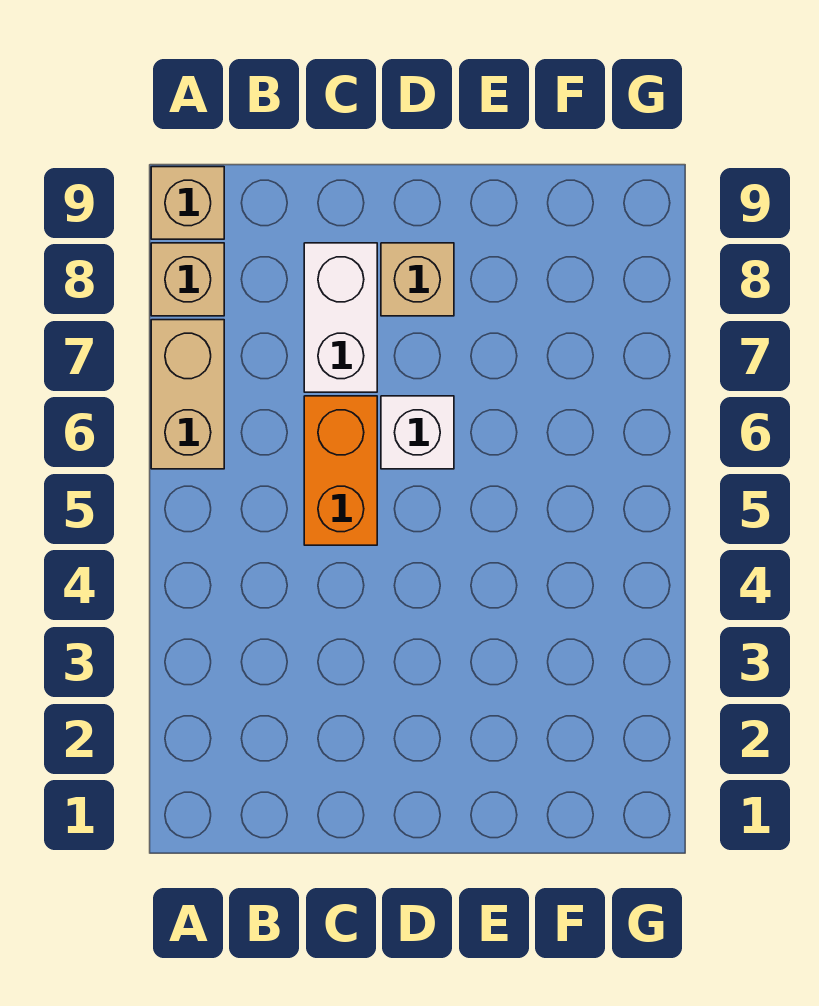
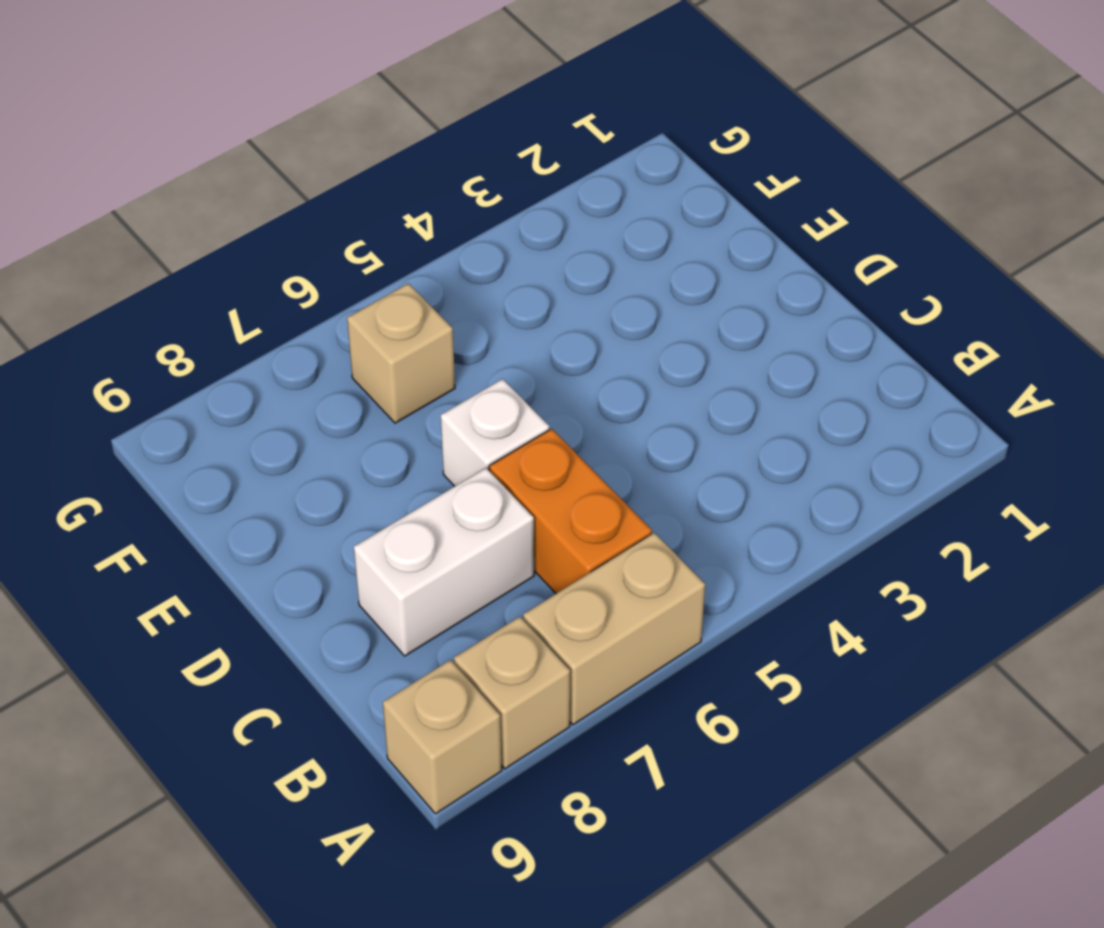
orange brick C5:C6 level 1 -> orange brick B6:C6 level 1
tan brick D8 level 1 -> tan brick F6 level 1

